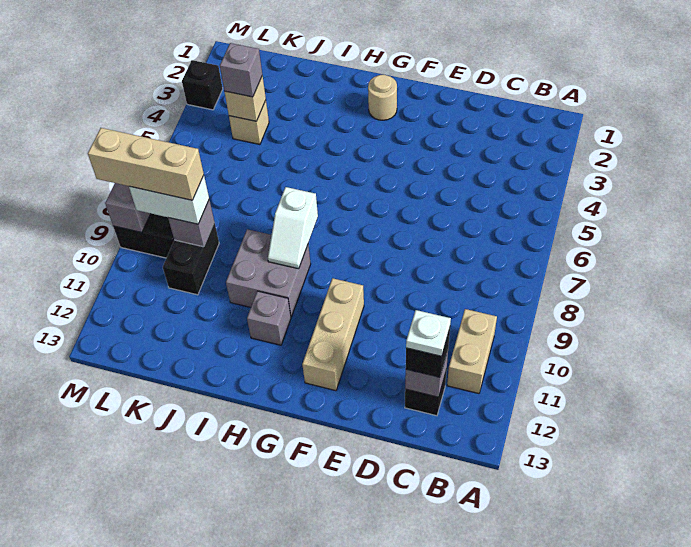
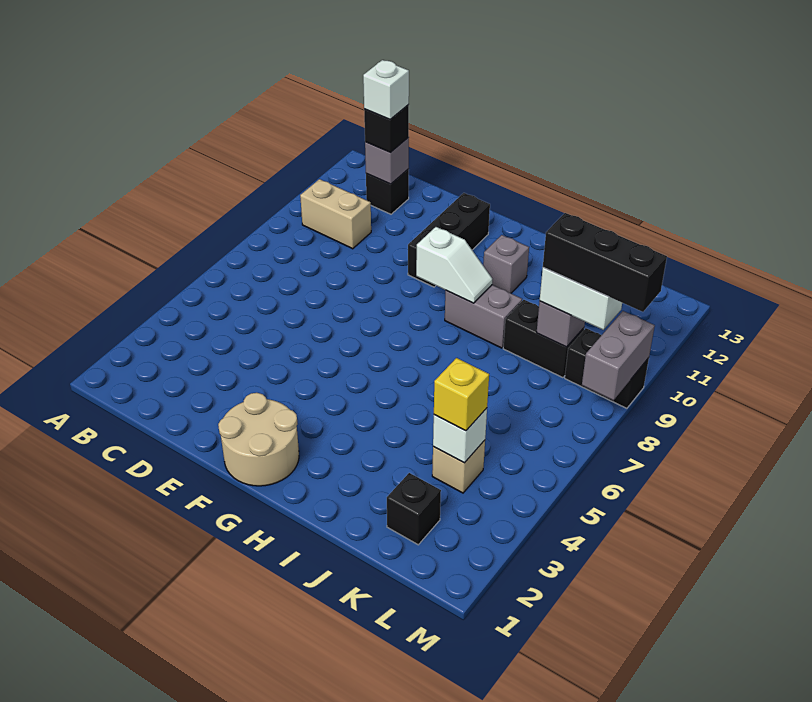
tan brick B10:B11 level 1 -> tan brick B10:C10 level 1
white plate C12 level 4 -> white brick C12 level 4
tan brick F10:F12 level 1 -> black brick F10:F12 level 1
tan round brick G2 level 1 -> tan round brick F1:G2 level 1
white slope H8:H9 level 2 top 8 -> white slope G9:H9 level 2 top G
grey brick H9:I10 level 1 -> grey brick H9:I9 level 1
tan brick K4 level 2 -> white brick K4 level 2
grey brick K4 level 3 -> yellow brick K4 level 3
black brick K9:K10 level 1 -> black brick J9:K9 level 1
tan brick K9:M9 level 4 -> black brick K9:M9 level 4
black brick M3 level 1 -> black brick K2 level 1

